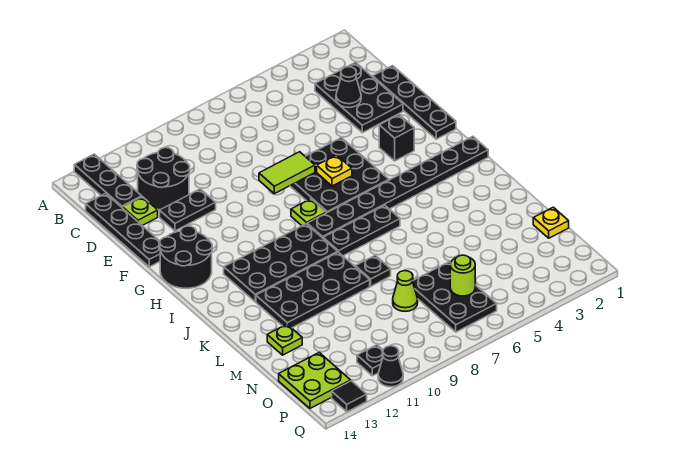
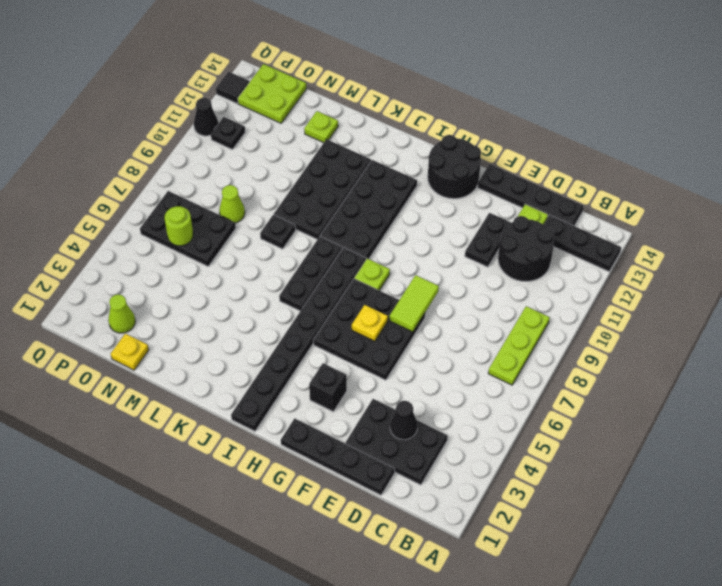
none -> lime plate B7:B9 level 1
none -> lime cone O2 level 1

